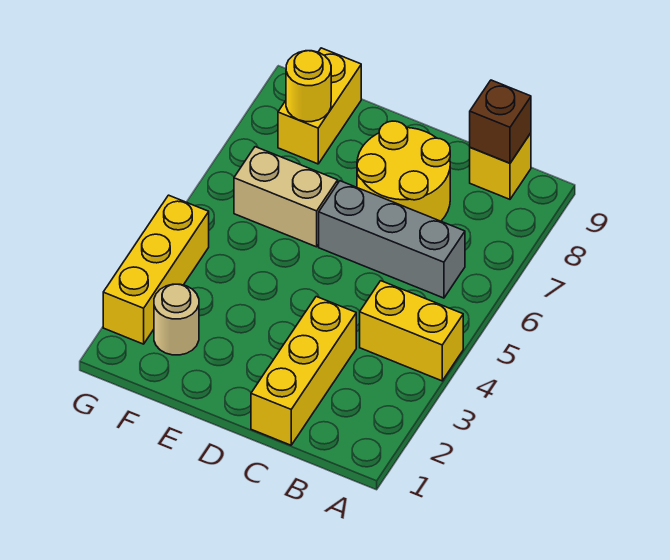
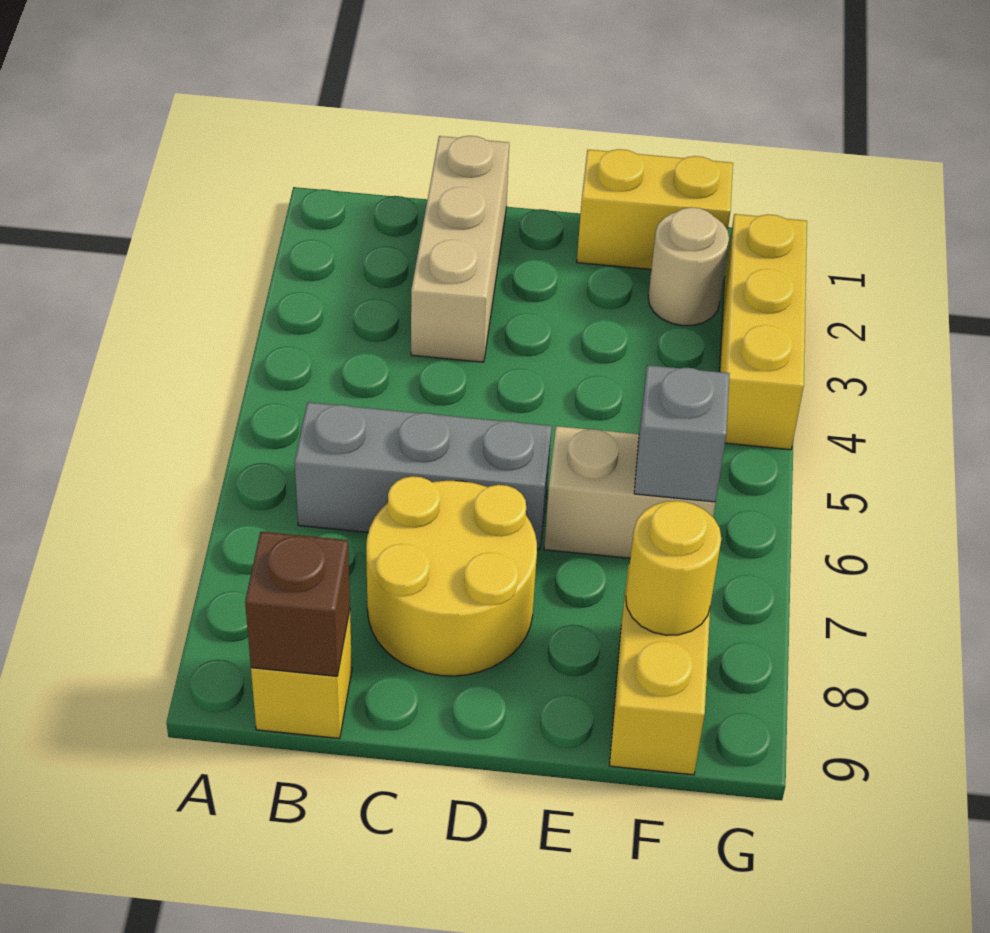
yellow brick A4:B4 level 1 -> yellow brick E1:F1 level 1
yellow brick C1:C3 level 1 -> tan brick C1:C3 level 1
none -> grey brick F6 level 2

